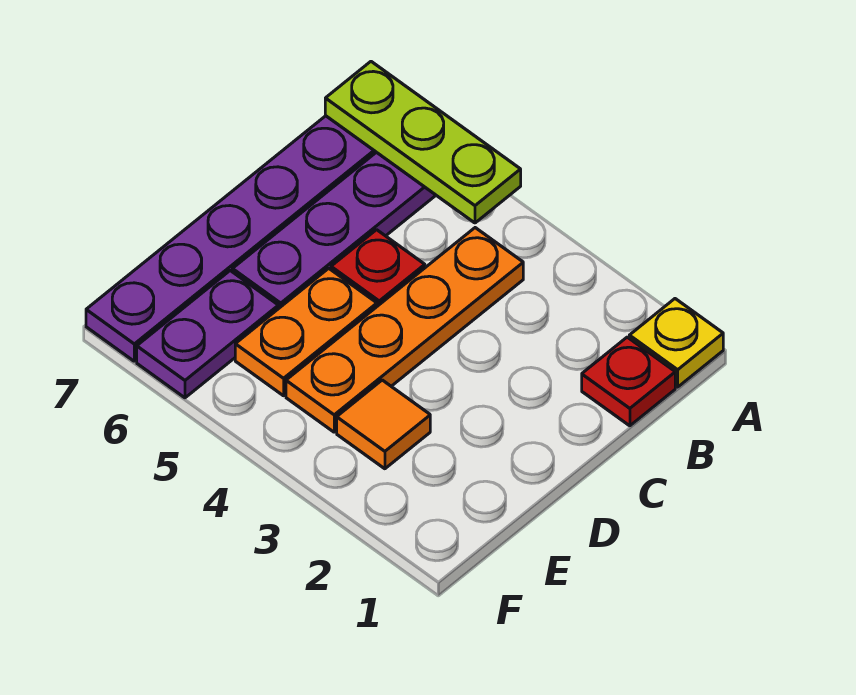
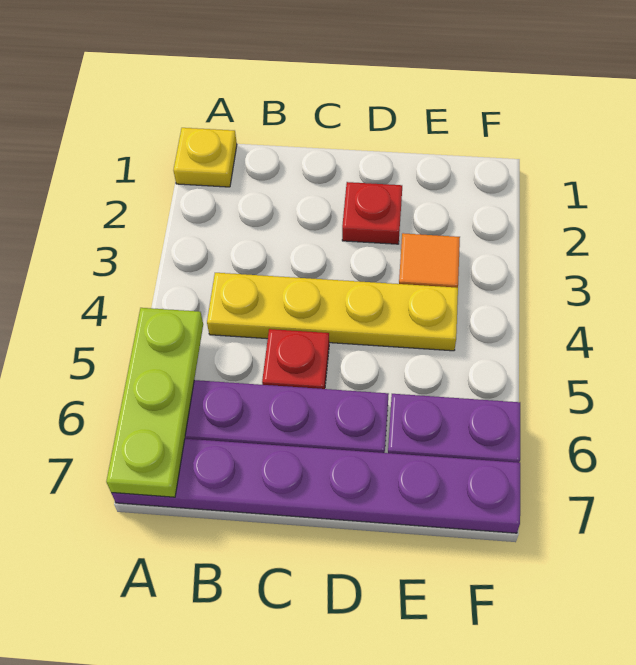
red plate B1 level 1 -> red plate D2 level 1
orange plate B4:E4 level 1 -> yellow plate B4:E4 level 1
orange plate D5:E5 level 1 -> none

